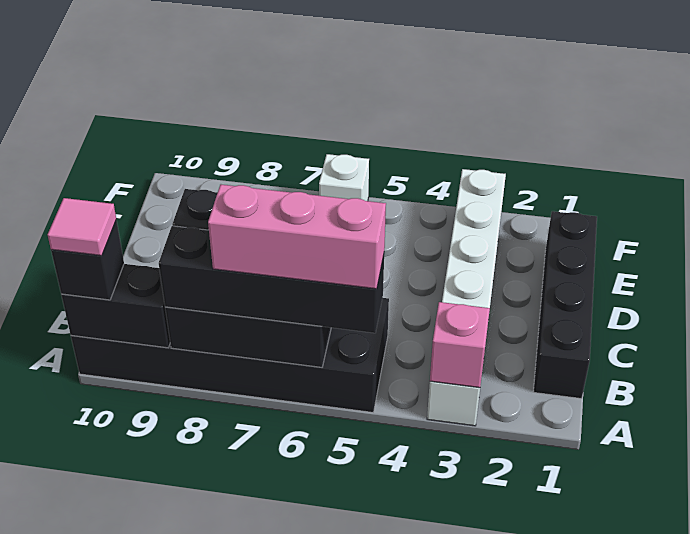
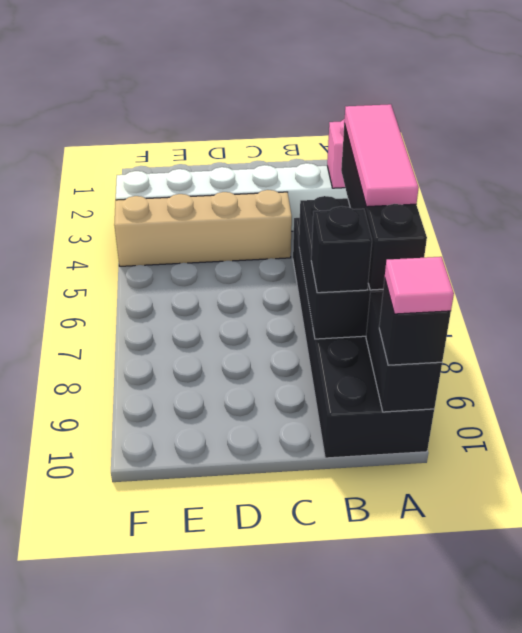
pink brick A5:A7 level 4 -> pink tile A5:A7 level 4
black brick B1:E1 level 1 -> none
none -> tan brick C4:F4 level 1
white brick F6 level 1 -> none

